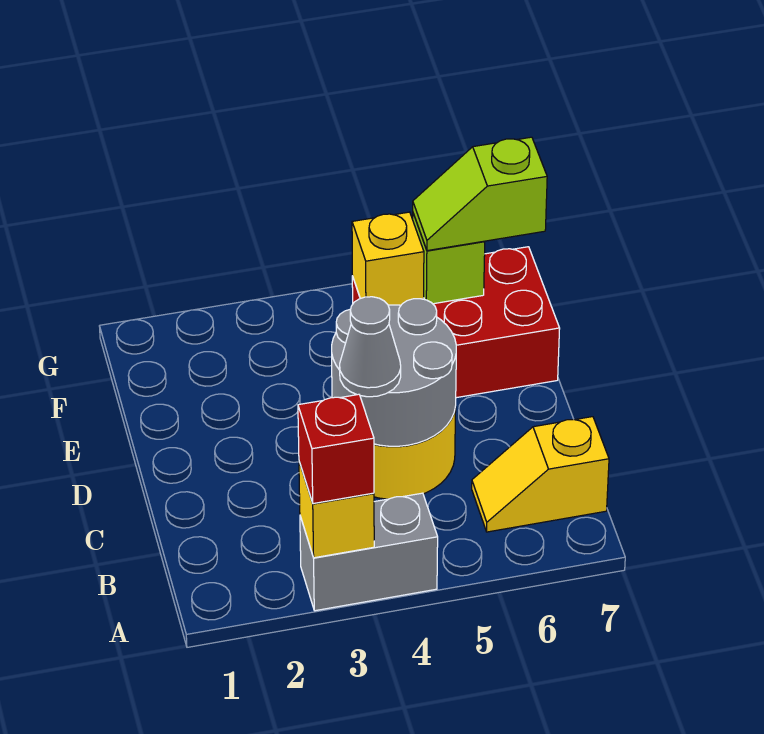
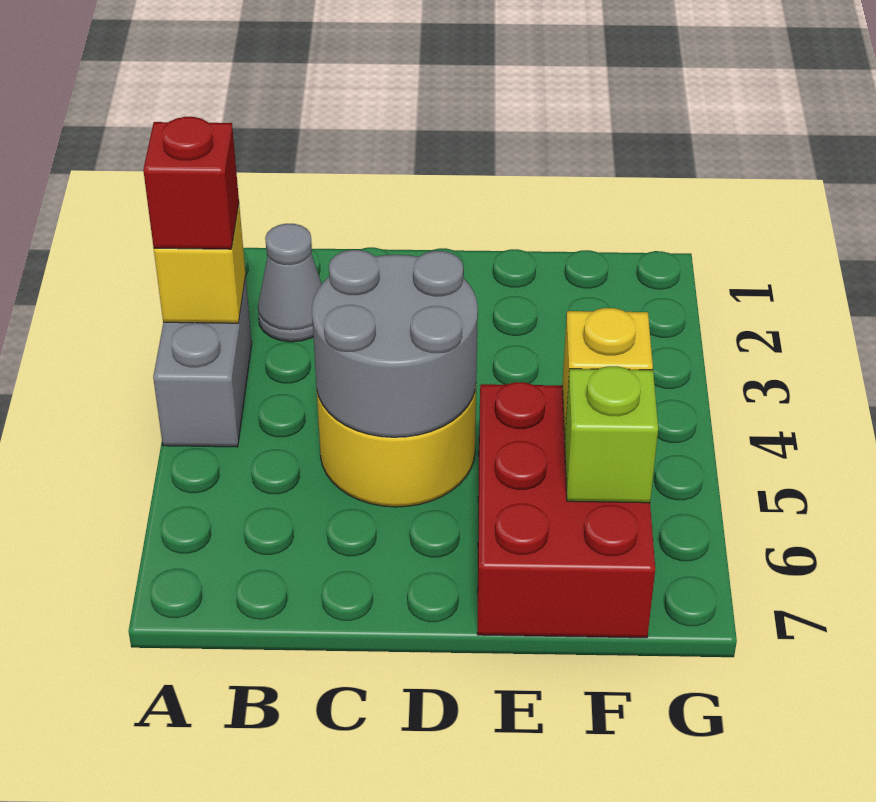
yellow slope B6:B7 level 1 top 7 -> none
grey cone C4 level 3 -> grey cone B2 level 1
lime slope F6:F7 level 3 top 7 -> none

